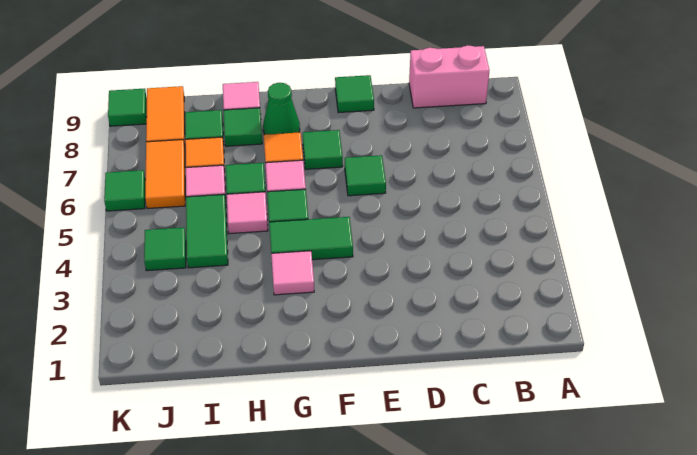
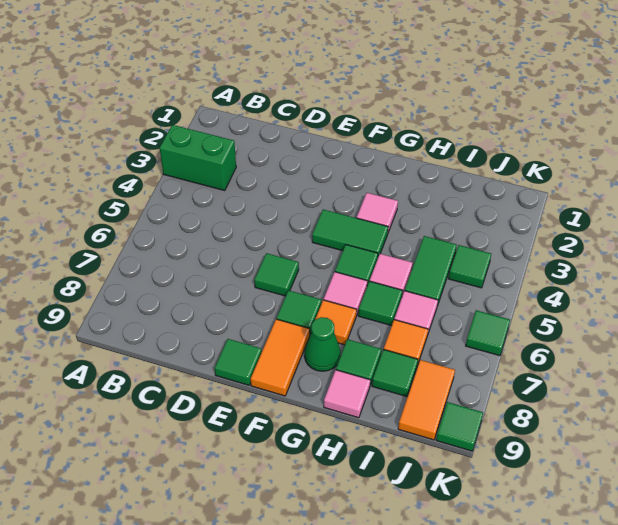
none -> green brick A3:B3 level 1
pink brick B9:C9 level 1 -> none
orange tile J6:J7 level 1 -> orange tile F8:F9 level 1

